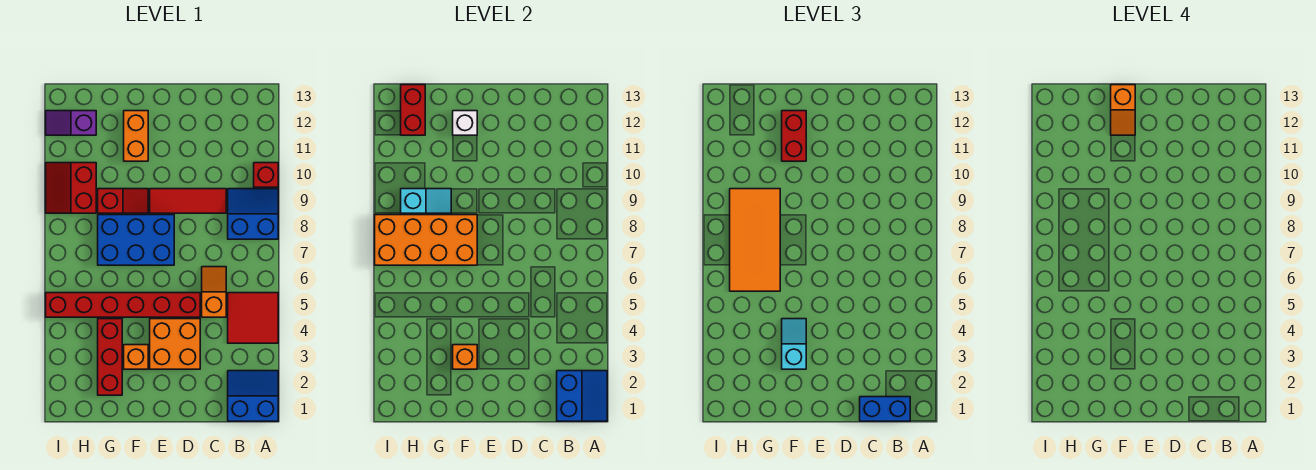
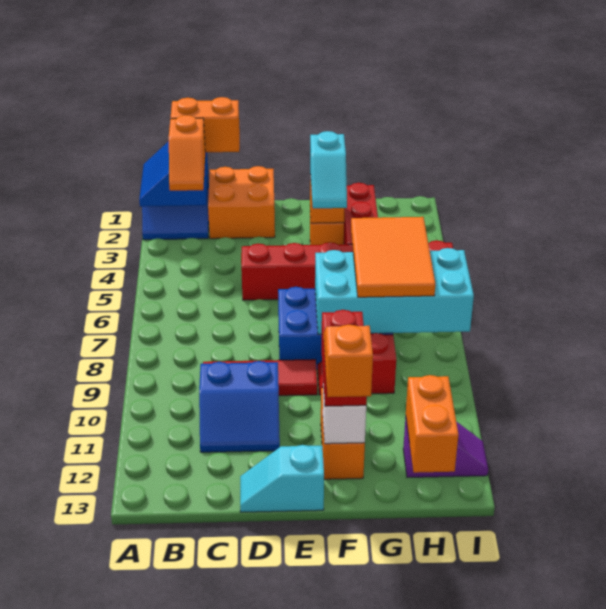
red tile A4:B5 level 1 -> none
blue slope A8:B9 level 1 top 8 -> blue slope C10:D11 level 1 top 10
red brick A10 level 1 -> none
blue brick B1:C1 level 3 -> orange brick B1:C1 level 3
orange slope C5:C6 level 1 top 5 -> orange slope B2:B3 level 3 top 2
orange brick D3:E4 level 1 -> orange brick C1:D2 level 1
orange brick F7:I8 level 2 -> cyan brick F7:I8 level 2
orange tile G6:H9 level 3 -> orange tile G6:H8 level 3
cyan slope G9:H9 level 2 top H -> cyan slope D13:E13 level 1 top E
red slope H9:I10 level 1 top H -> none
red brick H12:H13 level 2 -> orange brick H12:H13 level 2

